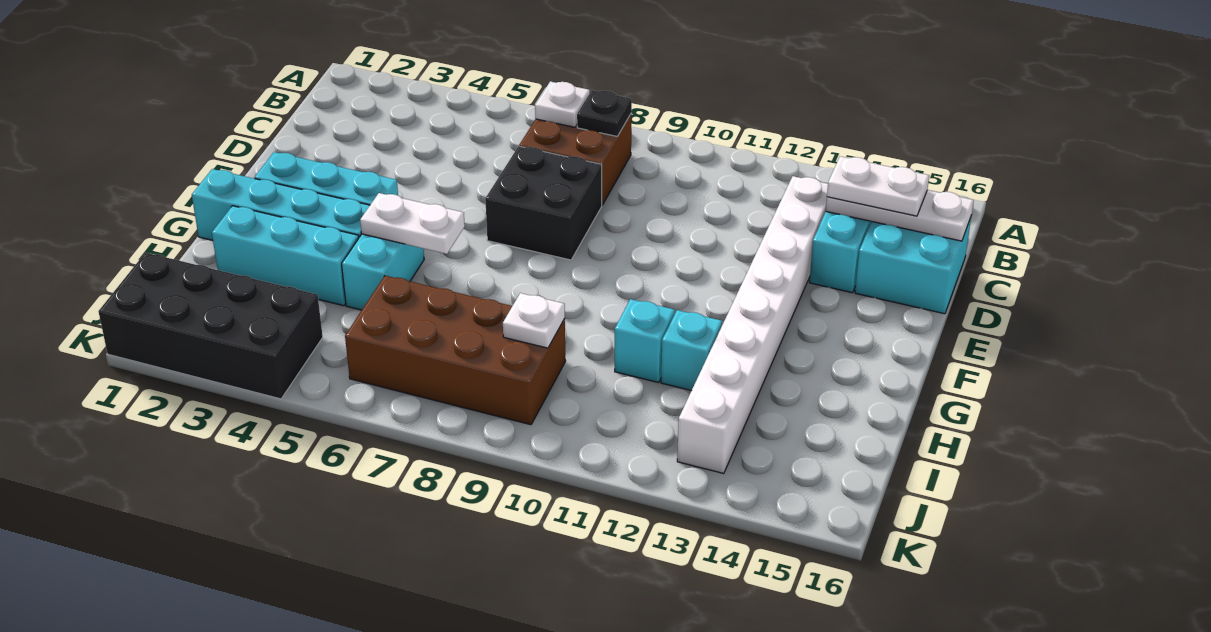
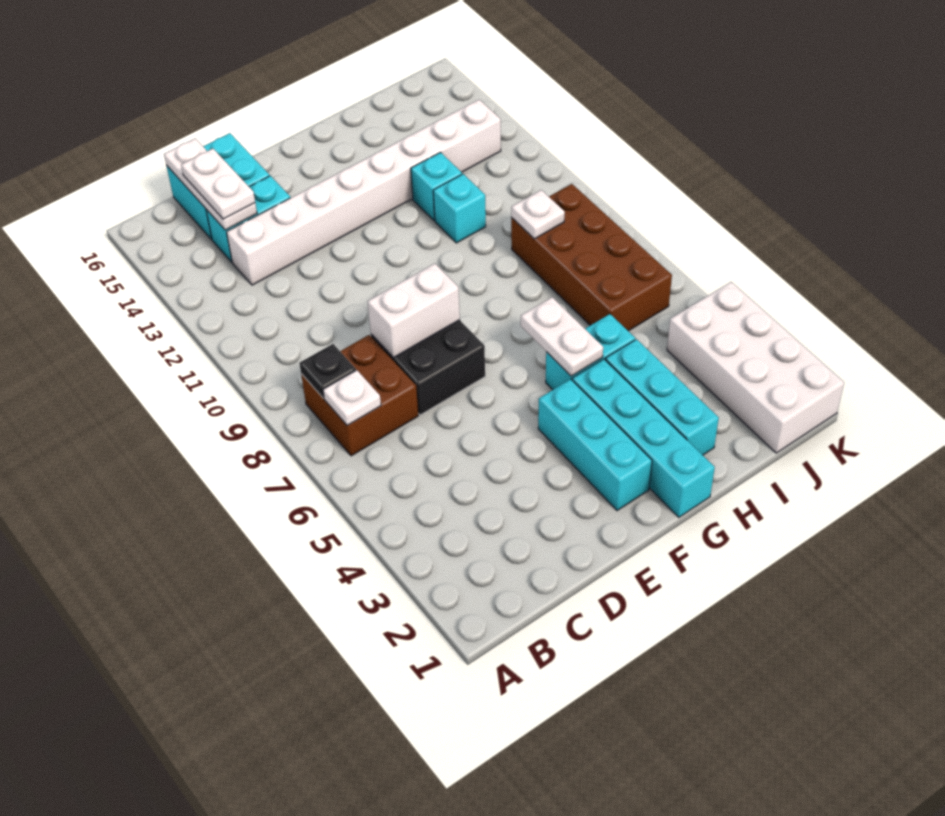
none -> white brick D8:E8 level 2
black brick J1:K4 level 1 -> white brick J1:K4 level 1

